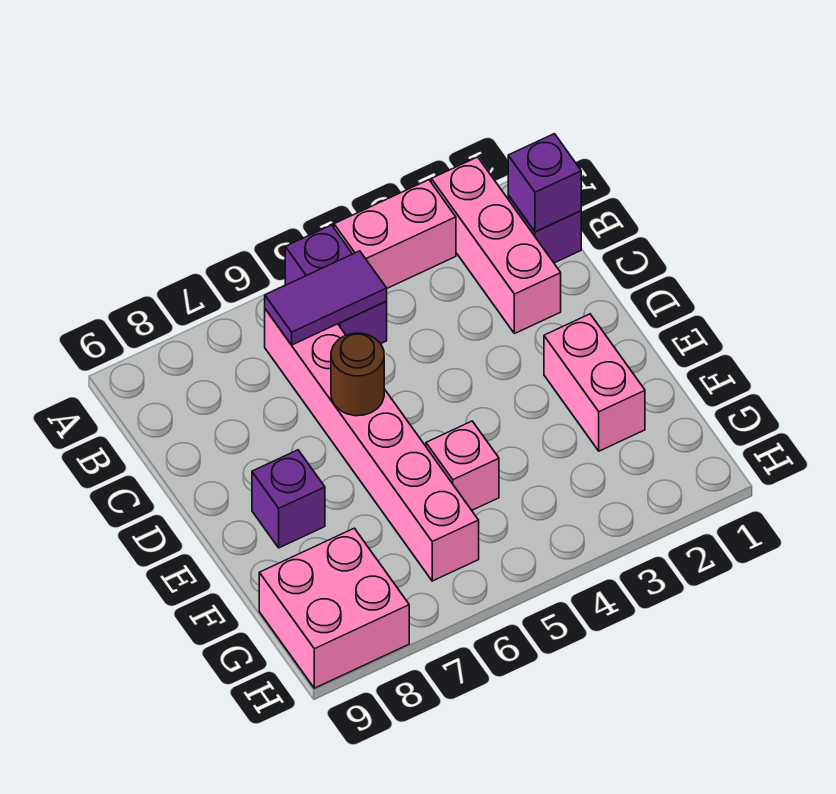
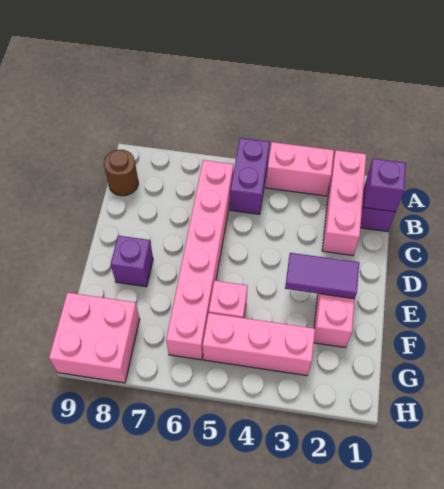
purple tile B5:B6 level 2 -> purple tile E2:E3 level 2
brown round brick D6 level 2 -> brown round brick B9 level 1
none -> pink brick G3:G5 level 1

